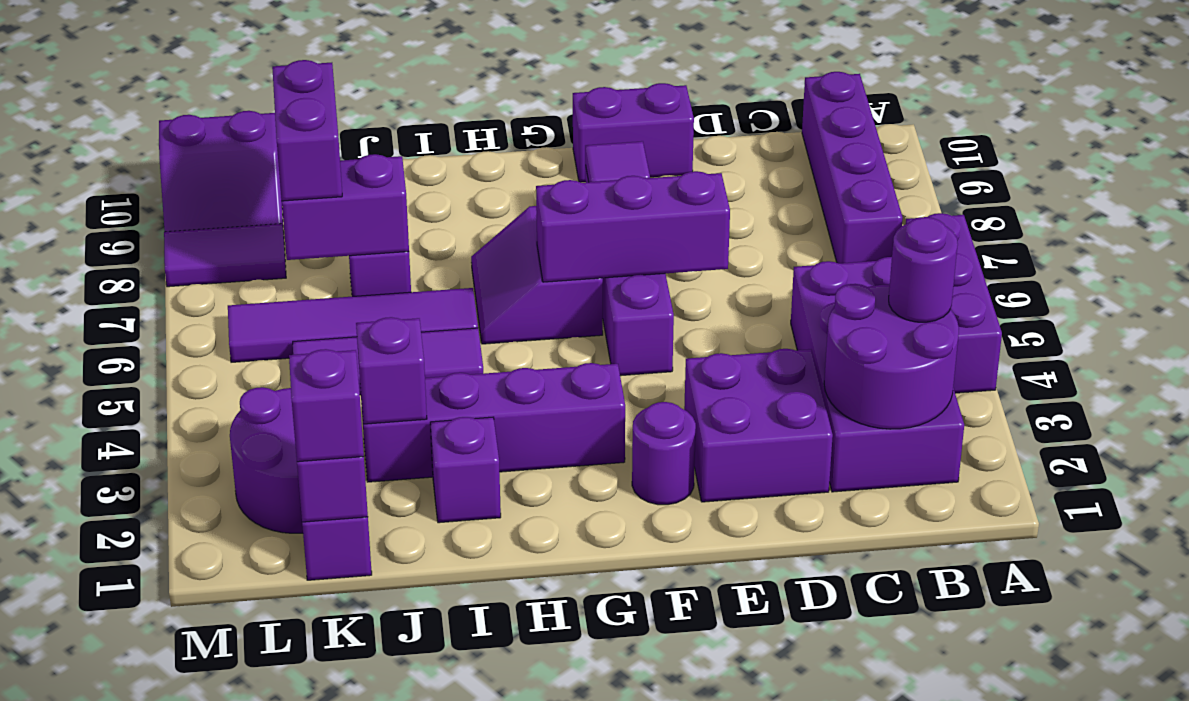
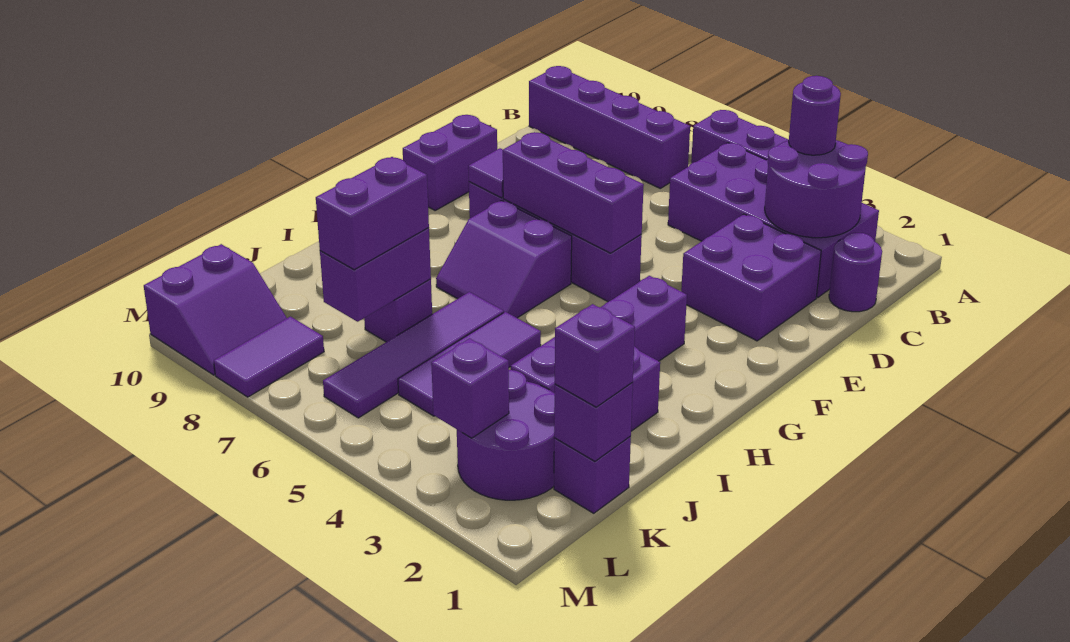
purple brick E6:G6 level 2 -> purple brick F5:F7 level 2
purple round brick F2 level 1 -> purple round brick C1 level 1
purple brick J3 level 2 -> purple brick L3 level 2
purple brick K7:K8 level 3 -> purple brick J7:K7 level 3

